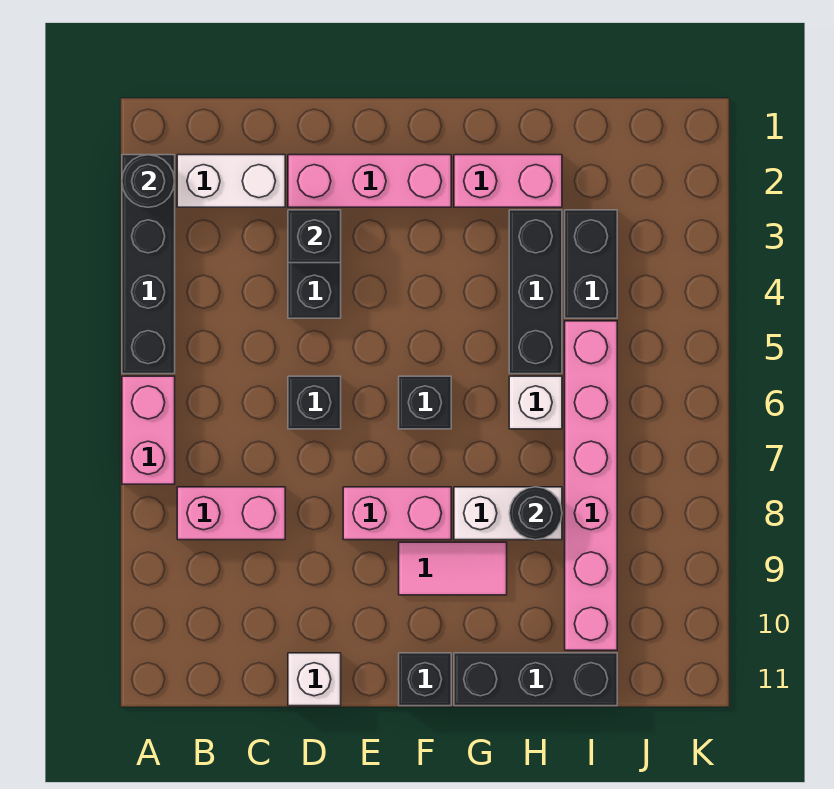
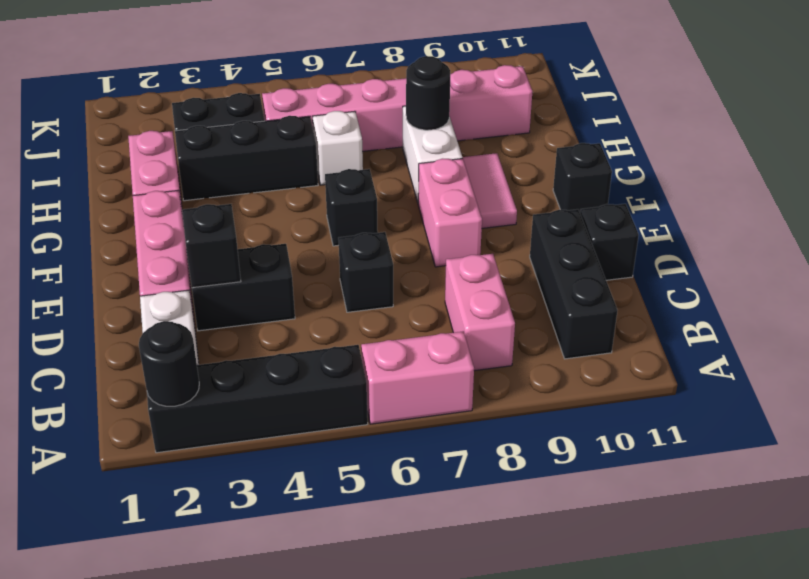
white brick D11 level 1 -> black brick D11 level 1
black brick G11:I11 level 1 -> black brick B10:D10 level 1

